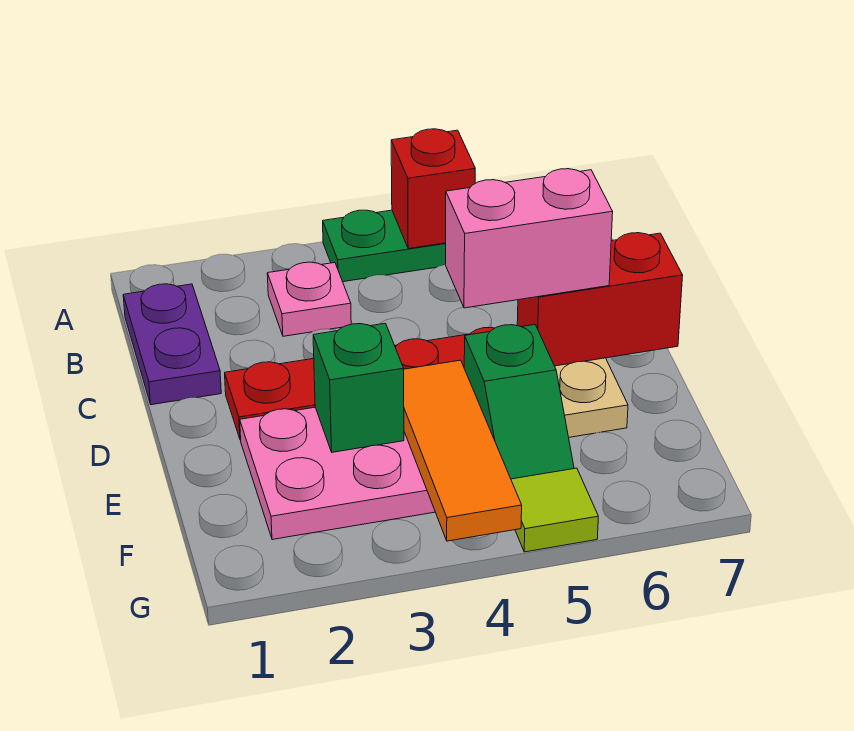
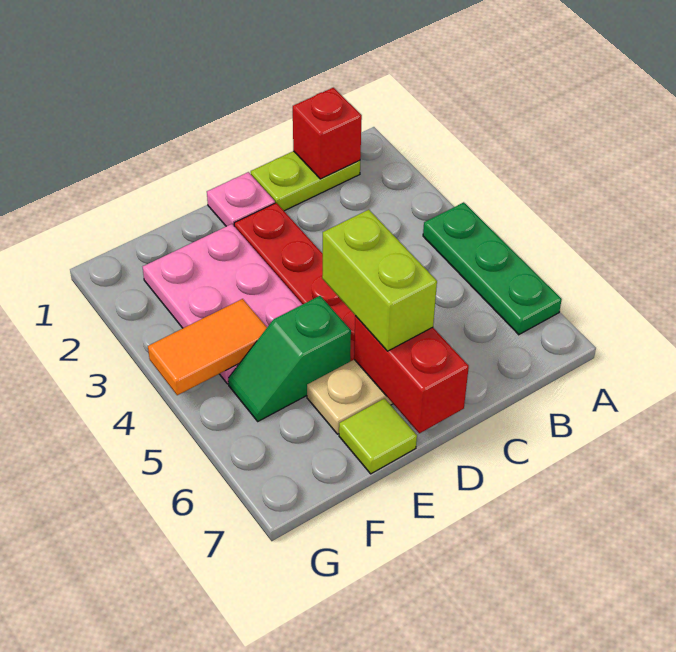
red brick A5 level 2 -> red brick B1 level 2
purple plate B1:C1 level 1 -> lime plate B1:C1 level 1
pink plate B3 level 1 -> pink plate D1 level 1
pink brick D5:D6 level 3 -> lime brick D5:D6 level 3
green brick E3 level 2 -> none
orange tile E4:G4 level 2 -> orange tile F4:G4 level 2
lime tile G5 level 1 -> lime tile E7 level 1

